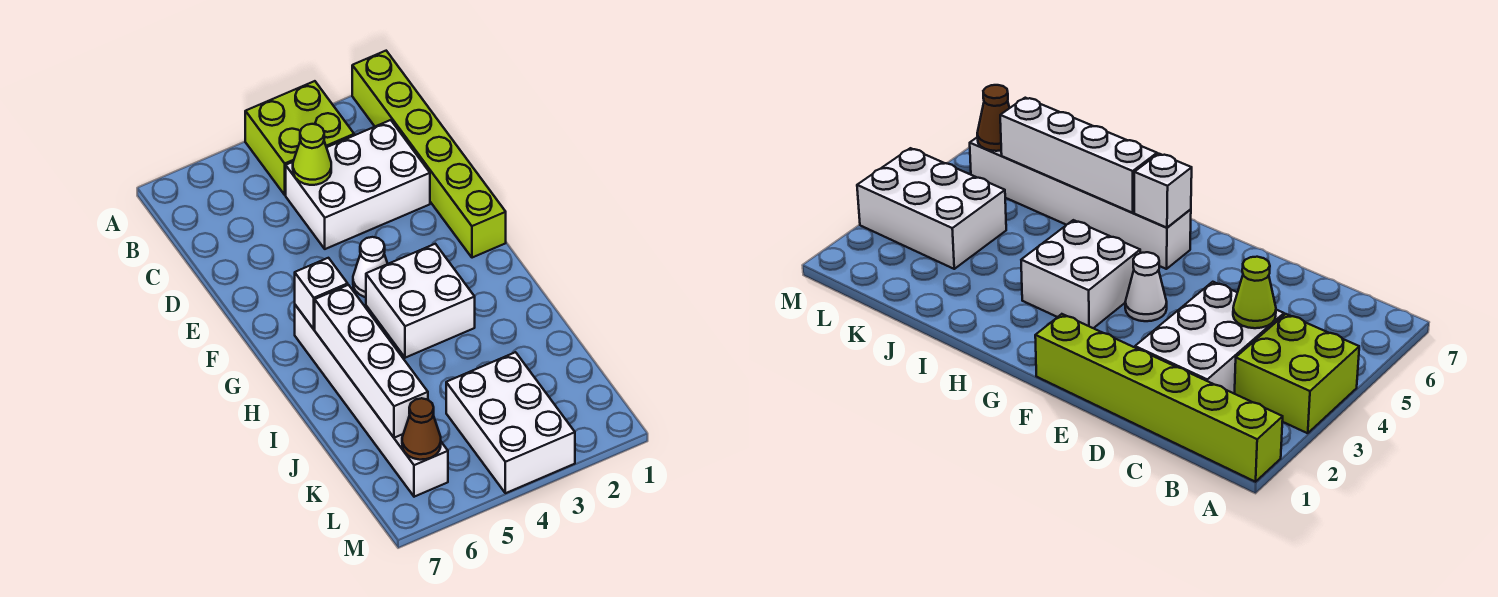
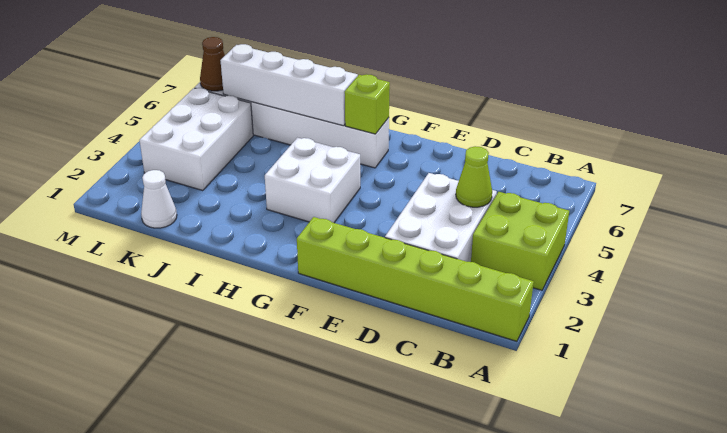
white cone F4 level 1 -> white cone K1 level 1
white brick G6 level 2 -> lime brick G6 level 2
white brick K3:M4 level 1 -> white brick K3:L5 level 1

